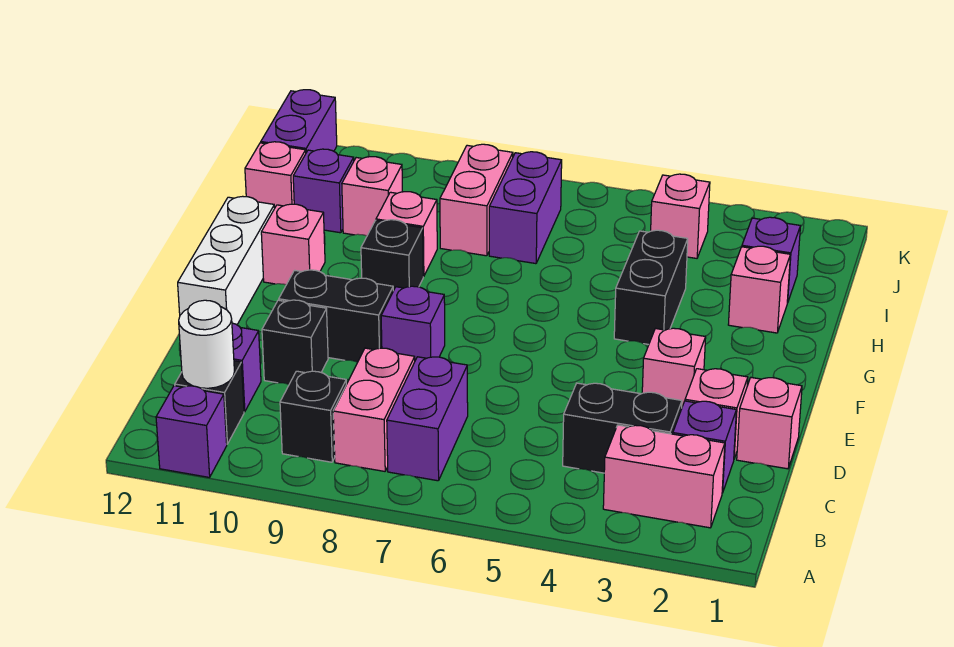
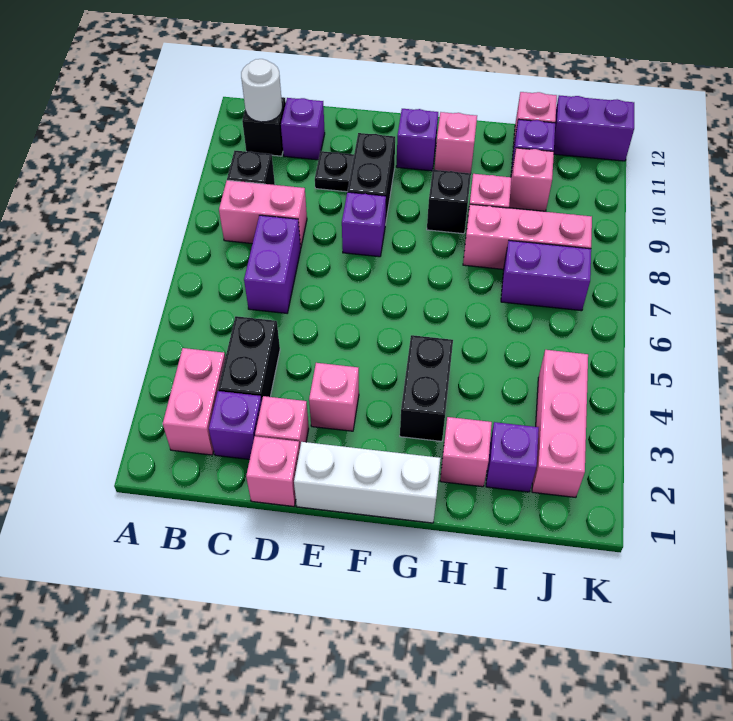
purple brick A11 level 1 -> purple brick F11 level 1
purple brick B7:C7 level 1 -> purple brick C6:C7 level 1
black brick D10 level 1 -> black plate D10 level 1
white brick E12:G12 level 1 -> white brick E1:G1 level 1
black brick G4:H4 level 1 -> black brick G3:G4 level 1
pink brick I8:J8 level 1 -> pink brick H8:J8 level 1
pink brick J4 level 1 -> pink brick J2:J4 level 1

